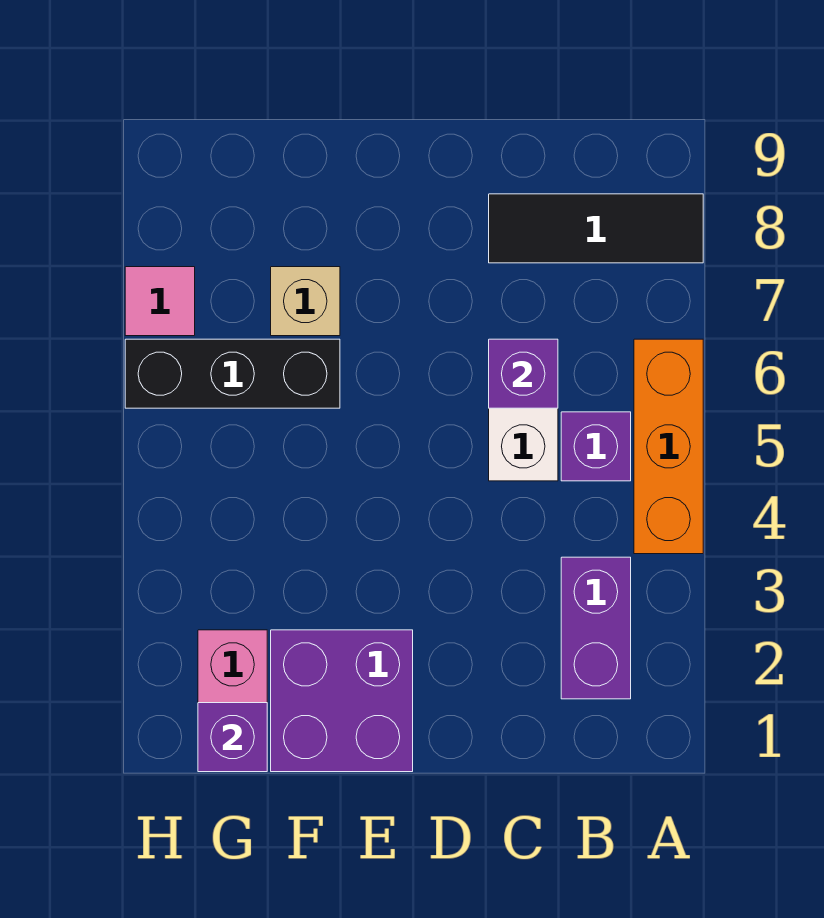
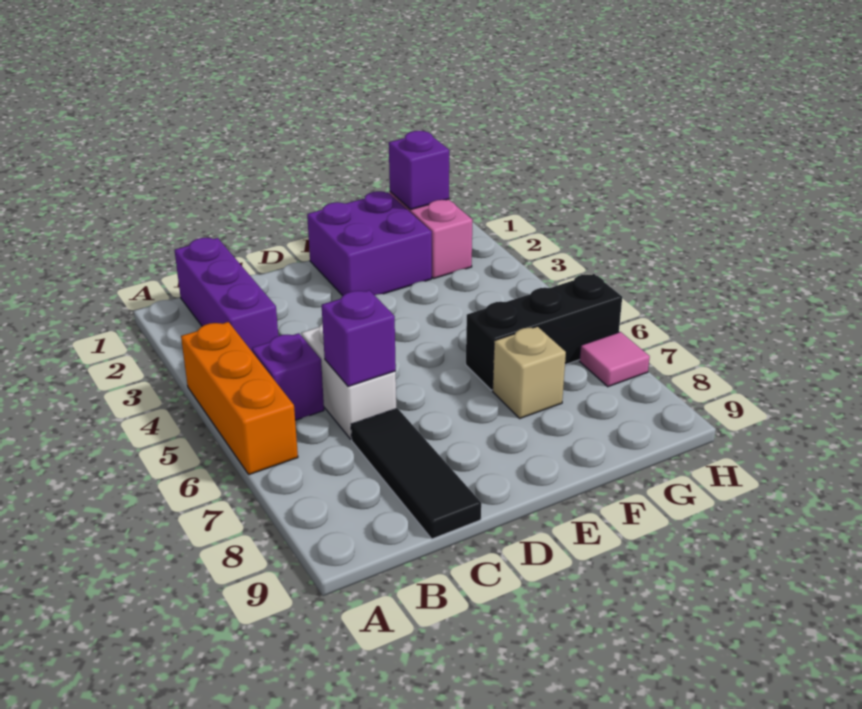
black tile A8:C8 level 1 -> black tile C7:C9 level 1
purple brick B2:B3 level 1 -> purple brick B1:B3 level 1

